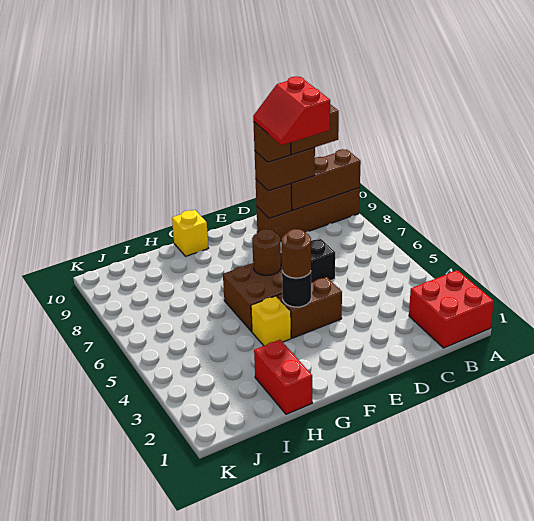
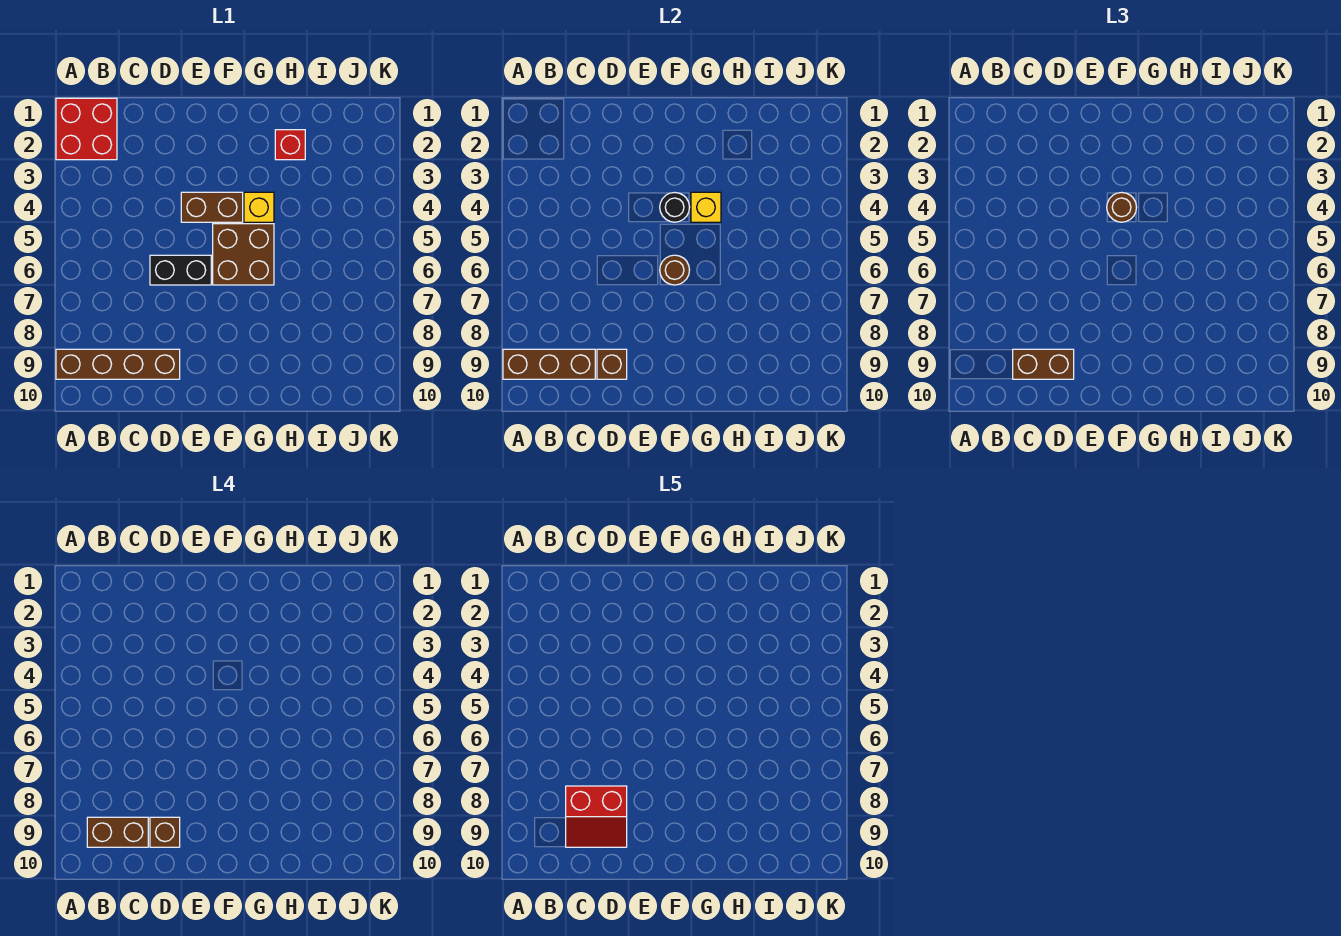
red slope C8:D9 level 5 top C -> red slope C8:D9 level 5 top 8
yellow brick G10 level 1 -> yellow brick G4 level 2
red brick H1:H2 level 1 -> red brick H2 level 1

